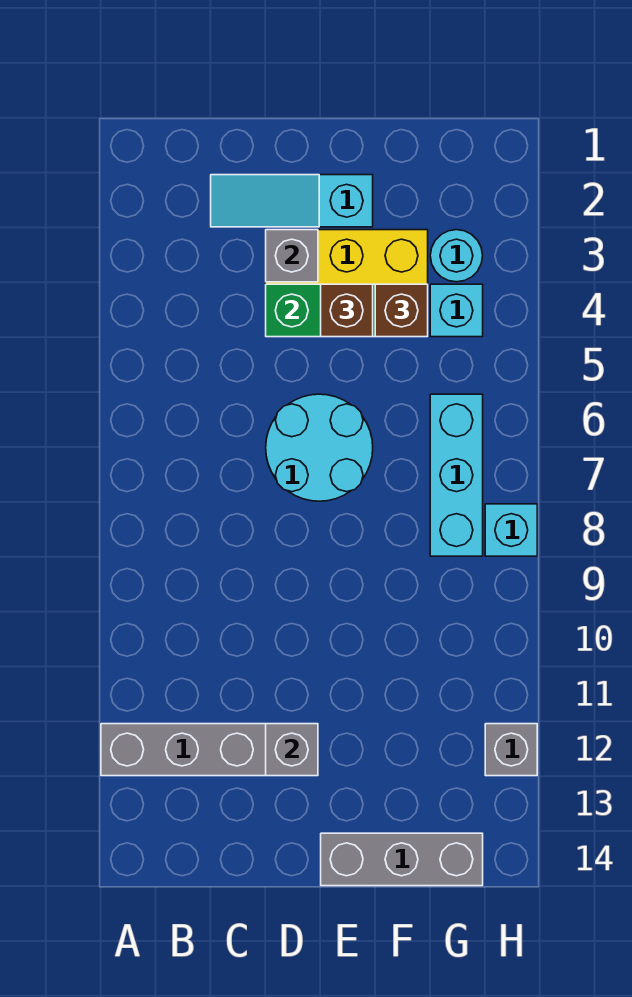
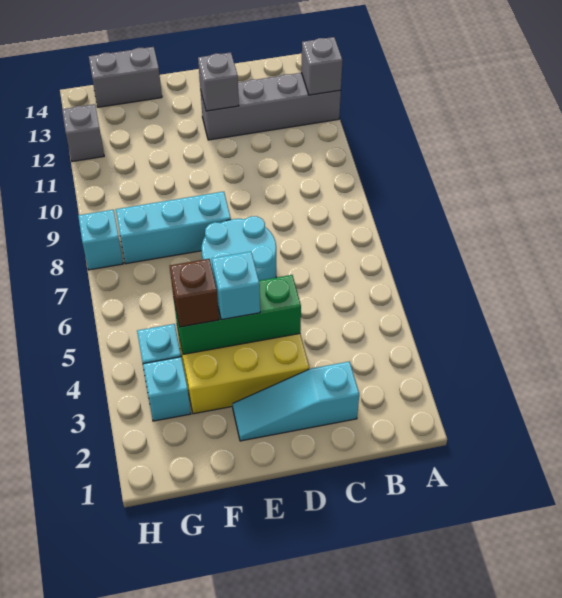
cyan slope C2:E2 level 1 top E -> cyan slope C2:E2 level 1 top C
grey brick D3 level 2 -> grey brick A12 level 2
brown brick E4 level 3 -> cyan brick E4 level 3
grey brick E14:G14 level 1 -> grey brick F14:G14 level 1
cyan round brick G3 level 1 -> cyan brick G3 level 1
cyan brick G6:G8 level 1 -> cyan brick E8:G8 level 1

